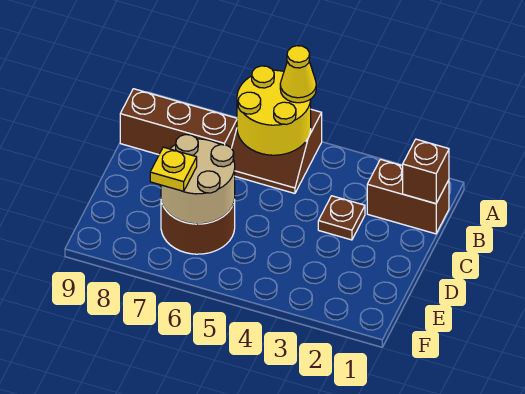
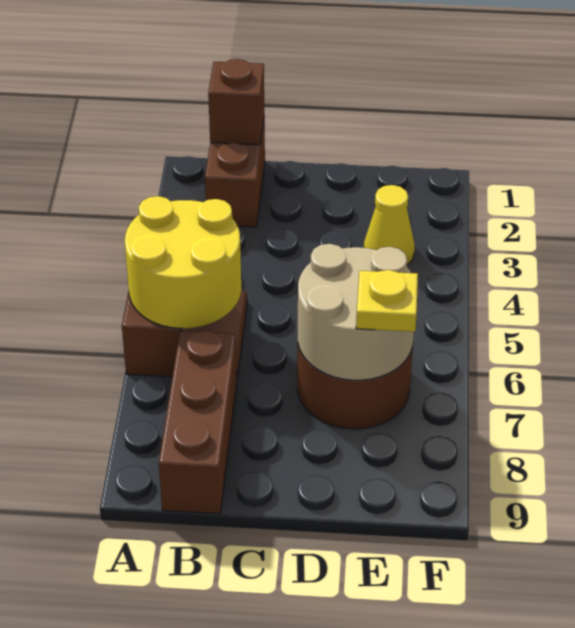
yellow cone A5 level 3 -> yellow cone E3 level 1
brown plate C3 level 1 -> none

